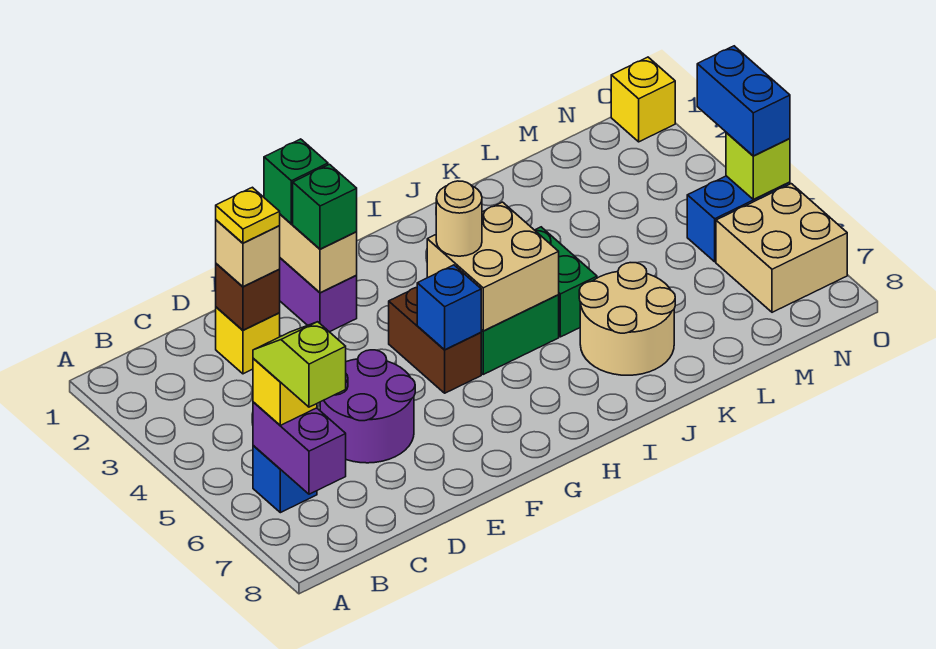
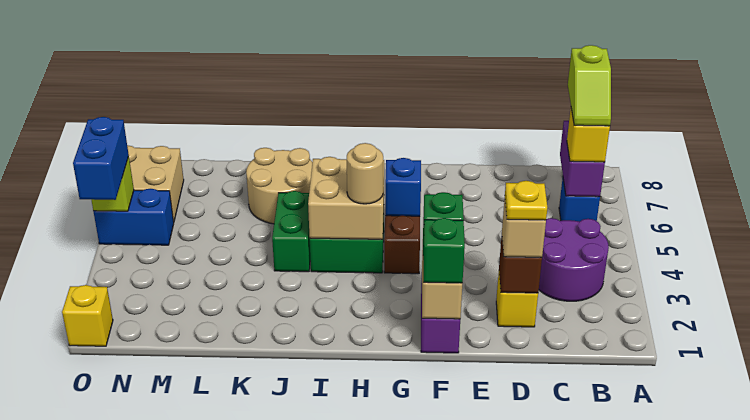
purple round brick D5:E6 level 1 -> purple round brick B3:C4 level 1

